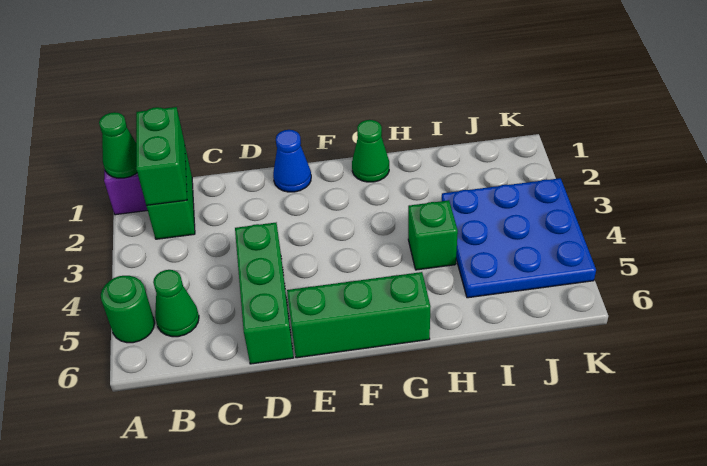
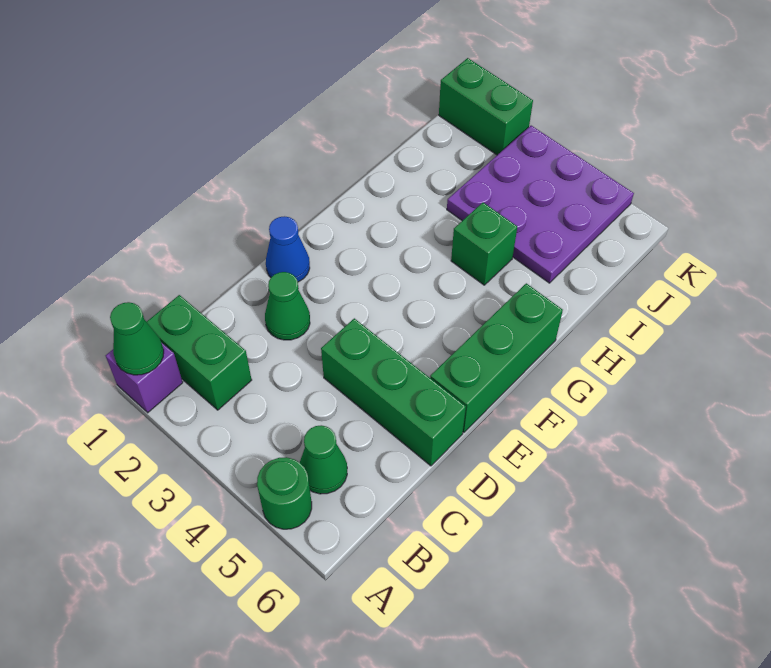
green brick B1:B2 level 2 -> green brick K1:K2 level 1
green cone G1 level 1 -> green cone D2 level 1
blue plate I3:K5 level 1 -> purple plate I3:K5 level 1

